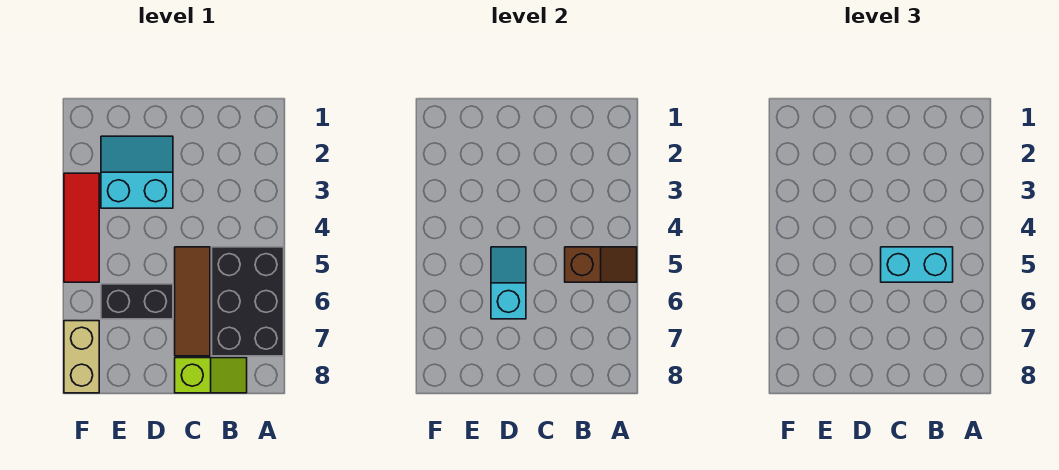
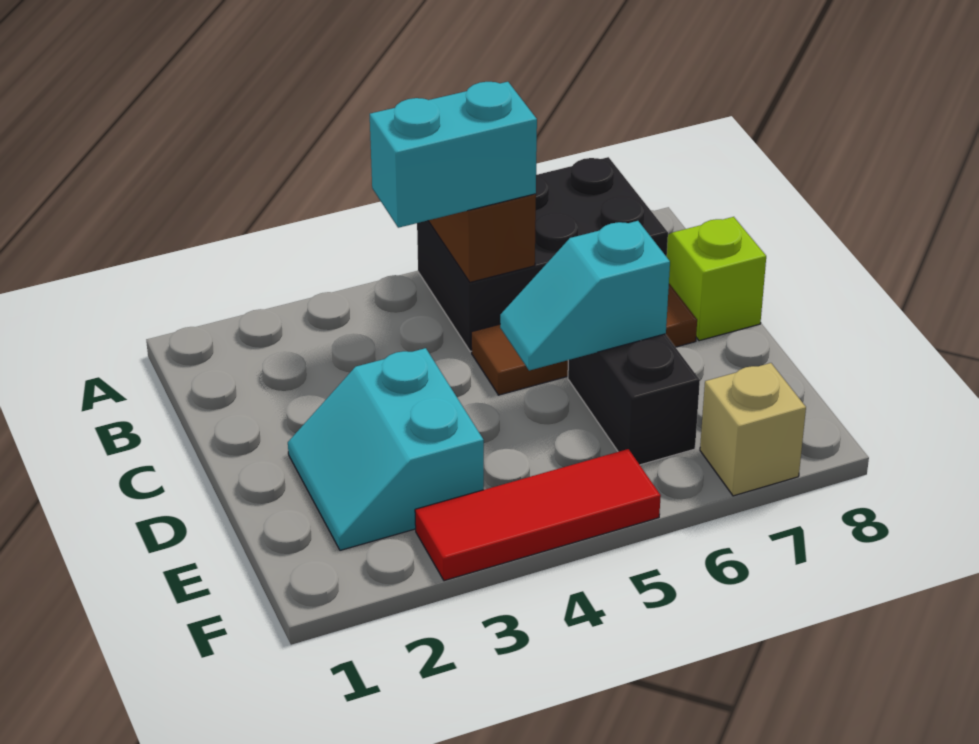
cyan brick B5:C5 level 3 -> cyan brick B4:B5 level 3
tan brick F7:F8 level 1 -> tan brick F7 level 1

